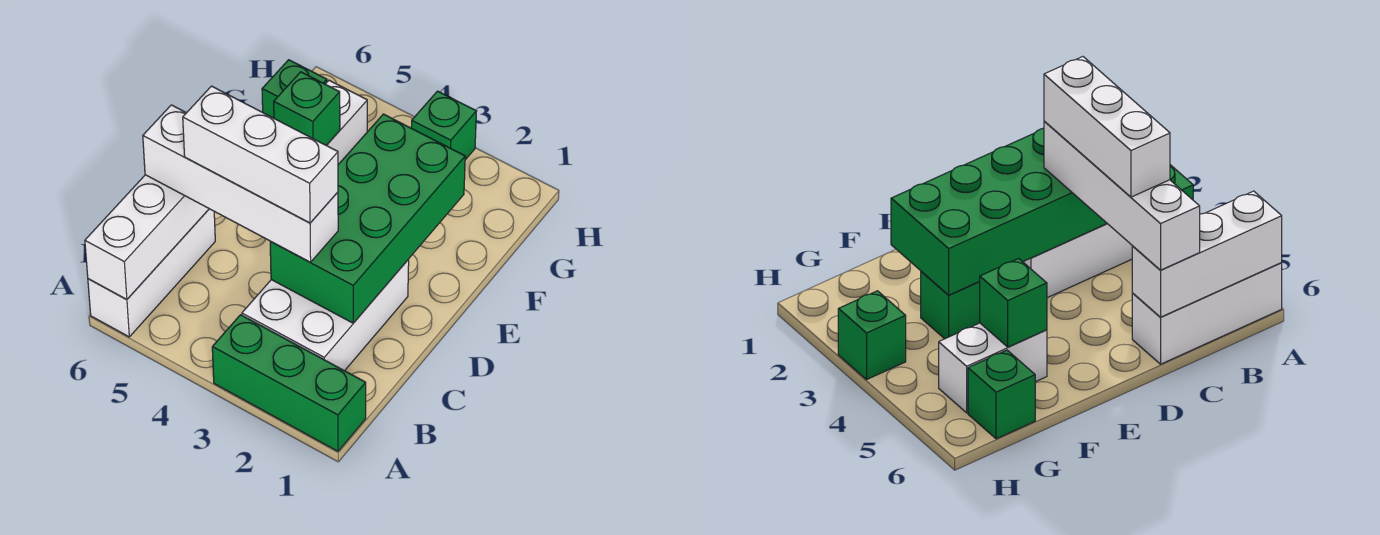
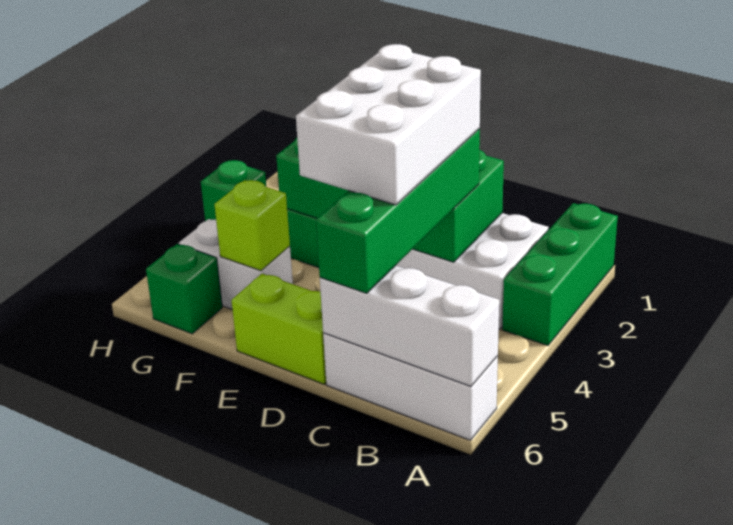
white brick C3:C6 level 3 -> green brick C3:C6 level 3
white brick C3:C5 level 4 -> white brick C3:D5 level 4
none -> lime brick D6:E6 level 1
green brick F5 level 2 -> lime brick F5 level 2

